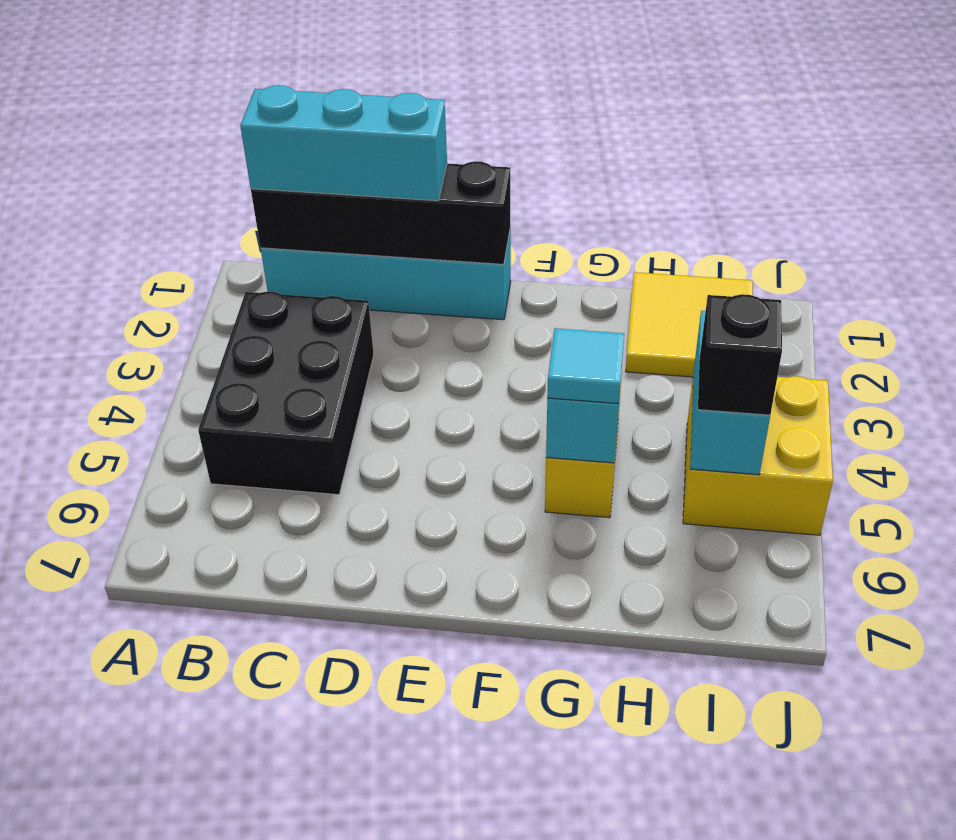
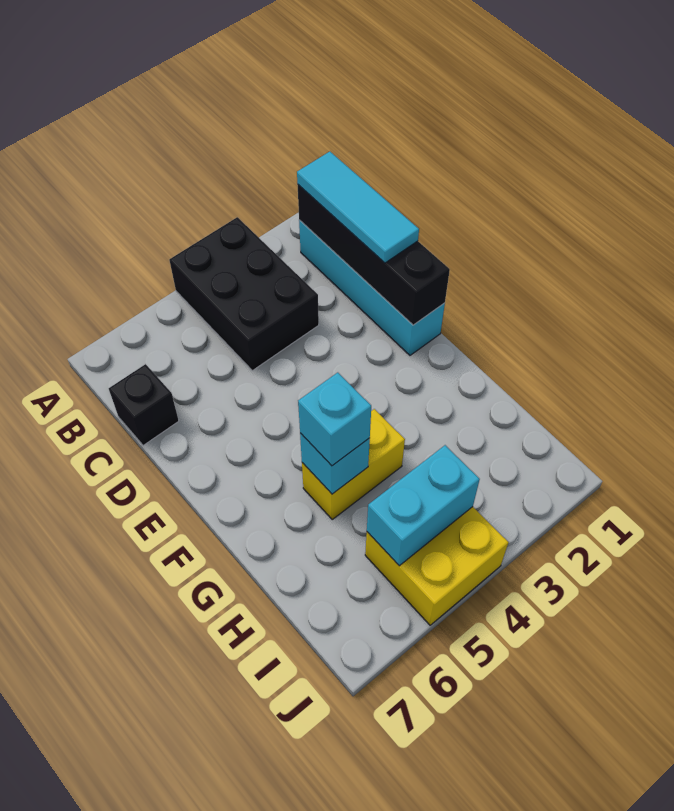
cyan brick B1:D1 level 3 -> cyan tile B1:D1 level 3
black brick B3:C5 level 1 -> black brick A3:C4 level 1
cyan tile G5 level 3 -> cyan brick G5 level 3
yellow tile H1:I2 level 1 -> none
black brick I5 level 3 -> black brick C7 level 1

